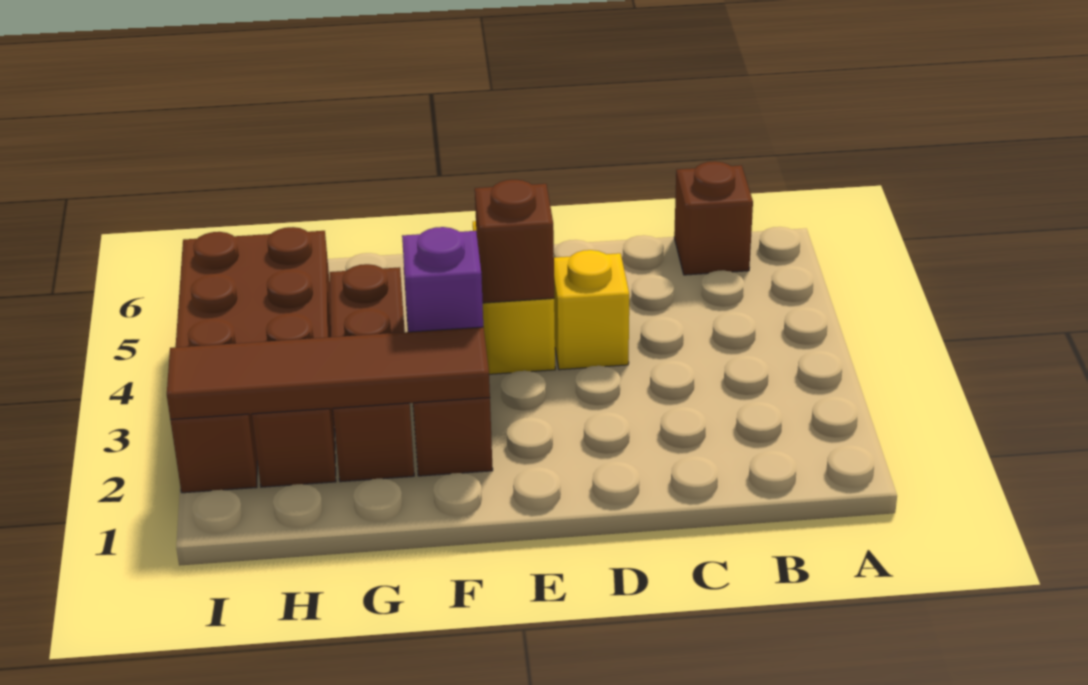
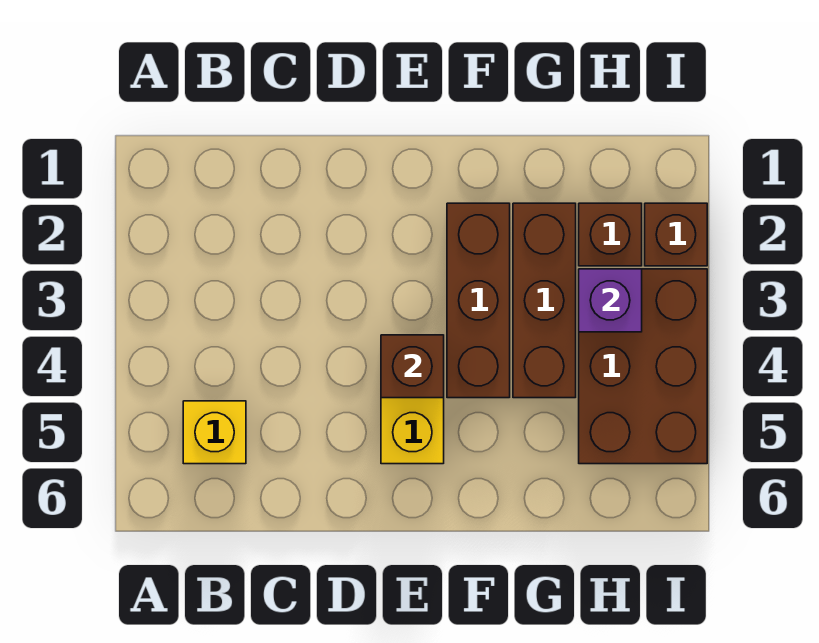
brown brick B6 level 1 -> none
yellow brick D4 level 1 -> yellow brick B5 level 1
brown tile F2:I2 level 2 -> none
purple brick F3 level 2 -> purple brick H3 level 2

